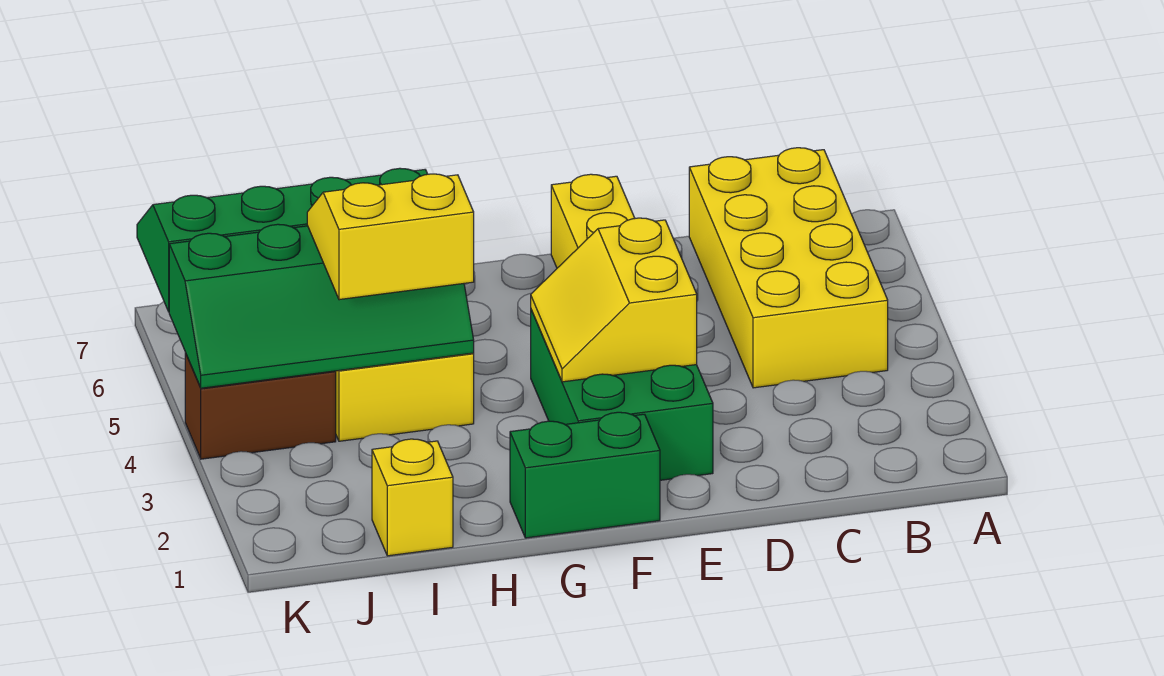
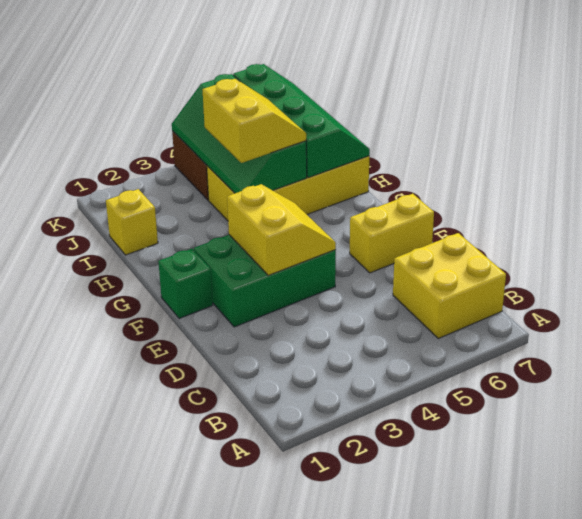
yellow brick B4:C7 level 1 -> yellow brick B6:C7 level 1
yellow slope E3:F4 level 2 top E -> yellow slope E3:F4 level 2 top 3
green brick F1:G1 level 1 -> green brick F1 level 1

